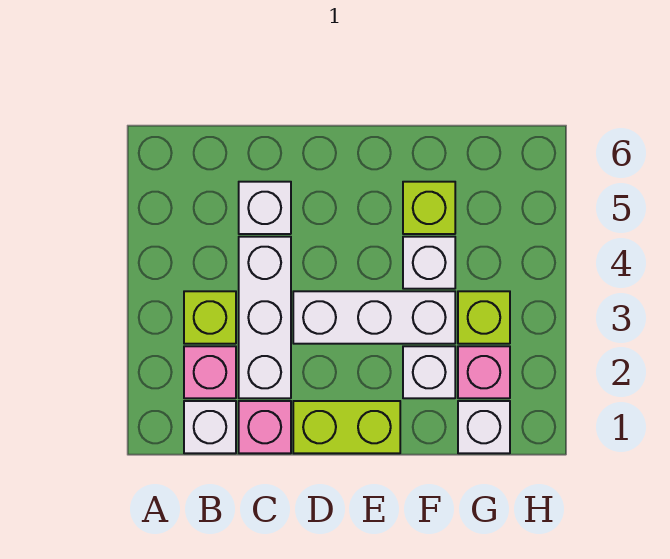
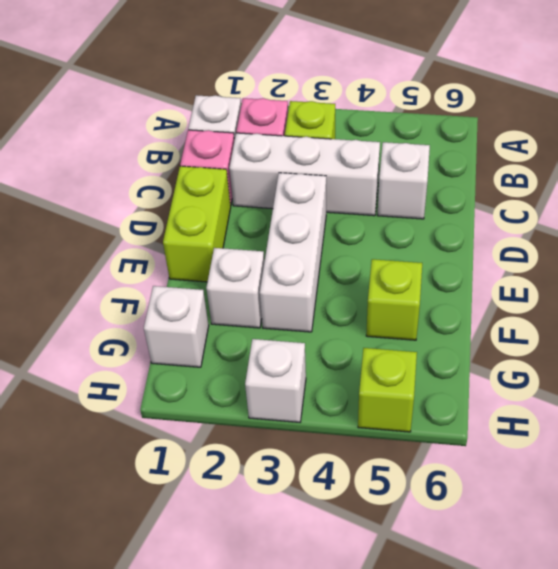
white brick F4 level 1 -> white brick H3 level 1
pink brick G2 level 1 -> none
lime brick G3 level 1 -> lime brick H5 level 1

